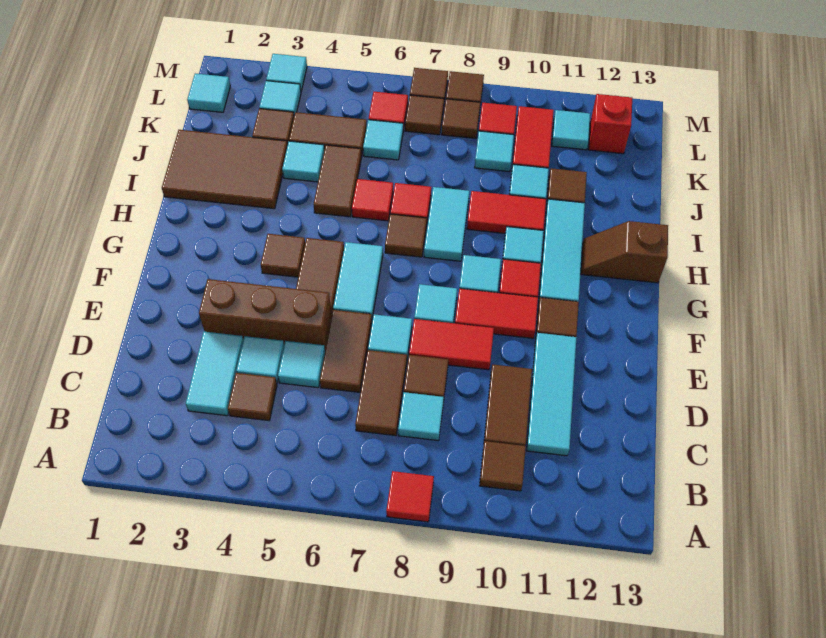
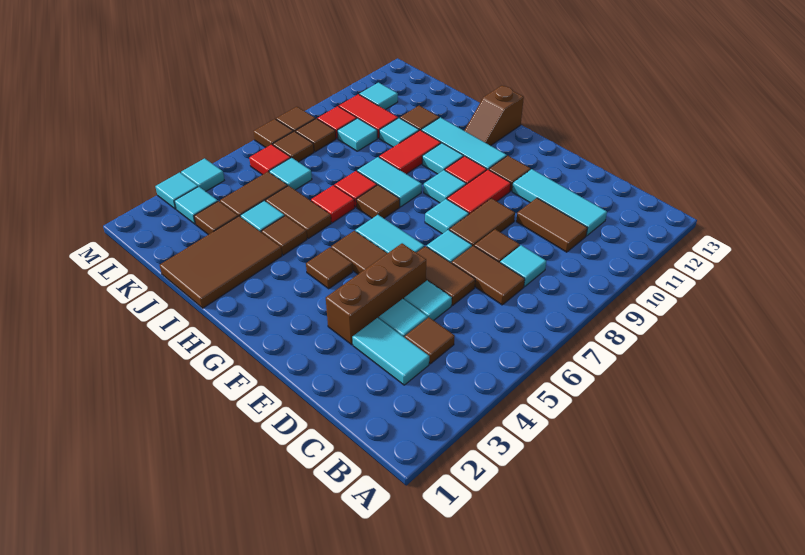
red tile A8 level 1 -> none
brown tile B10 level 1 -> brown tile I4 level 1
red tile E8:E9 level 1 -> brown tile E8:E9 level 1
cyan tile L1 level 1 -> cyan tile M4 level 1
red brick L12 level 1 -> none

